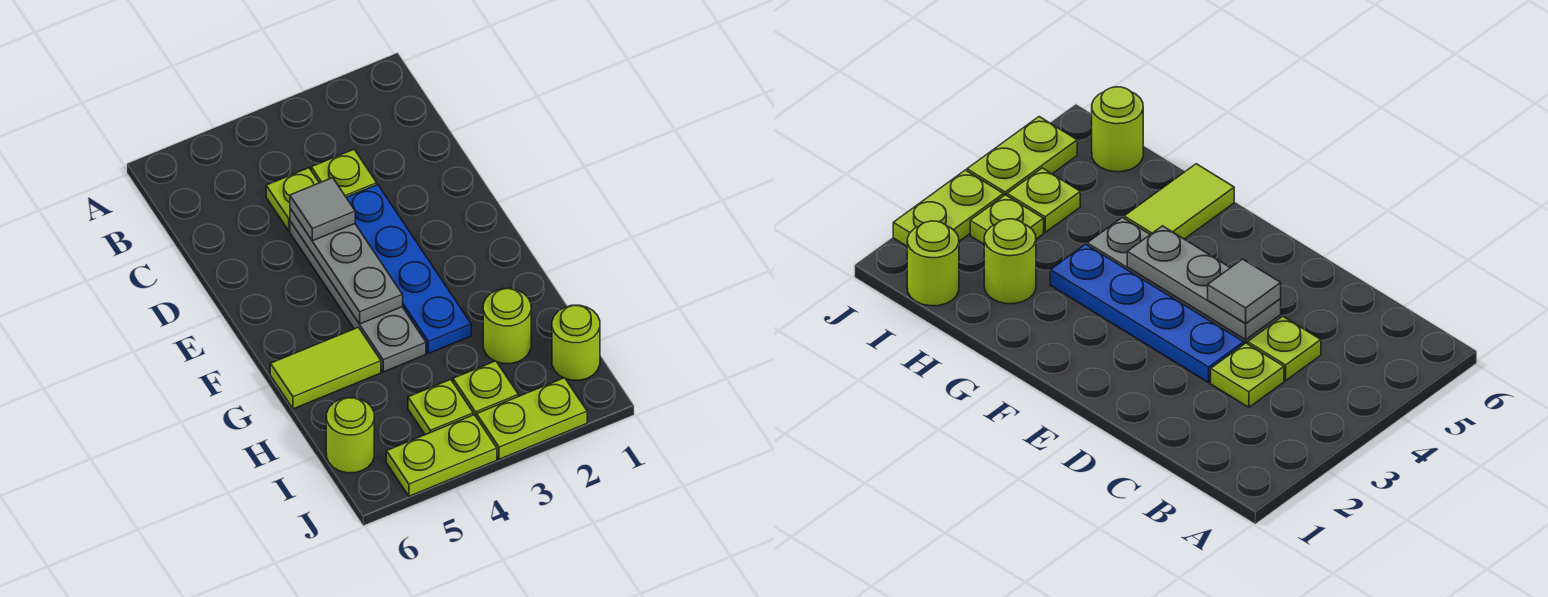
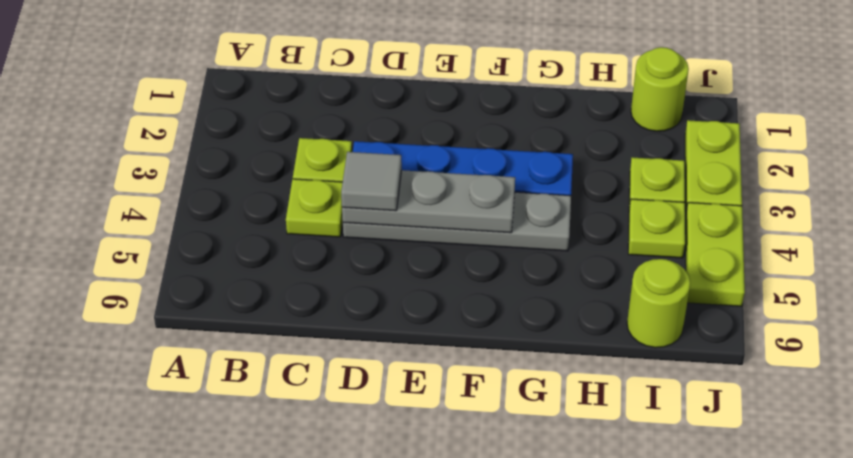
lime tile G5:G6 level 1 -> none
lime round brick H2 level 1 -> none

